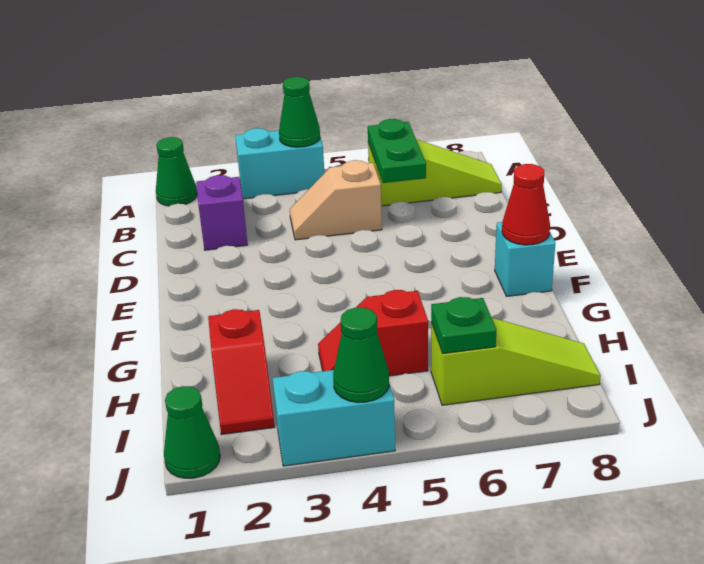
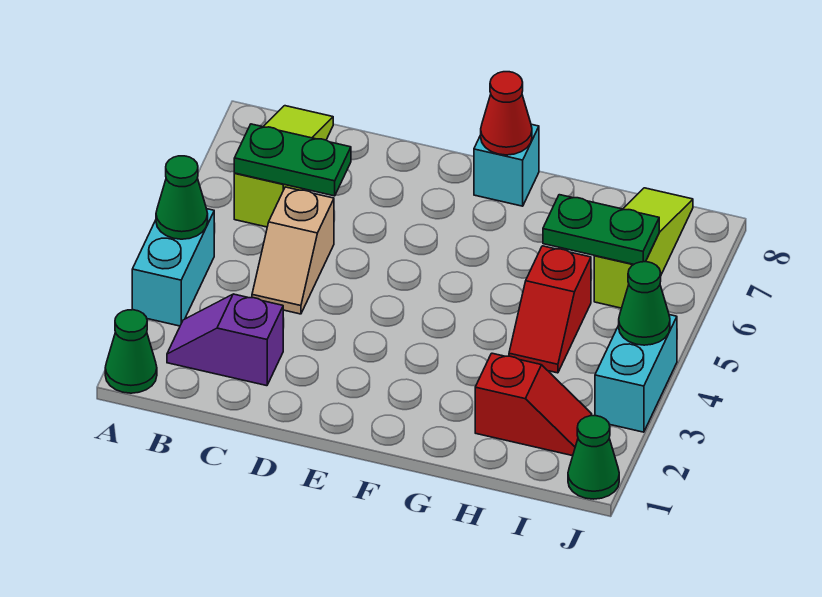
green plate I6 level 2 -> green plate H6:I6 level 2

